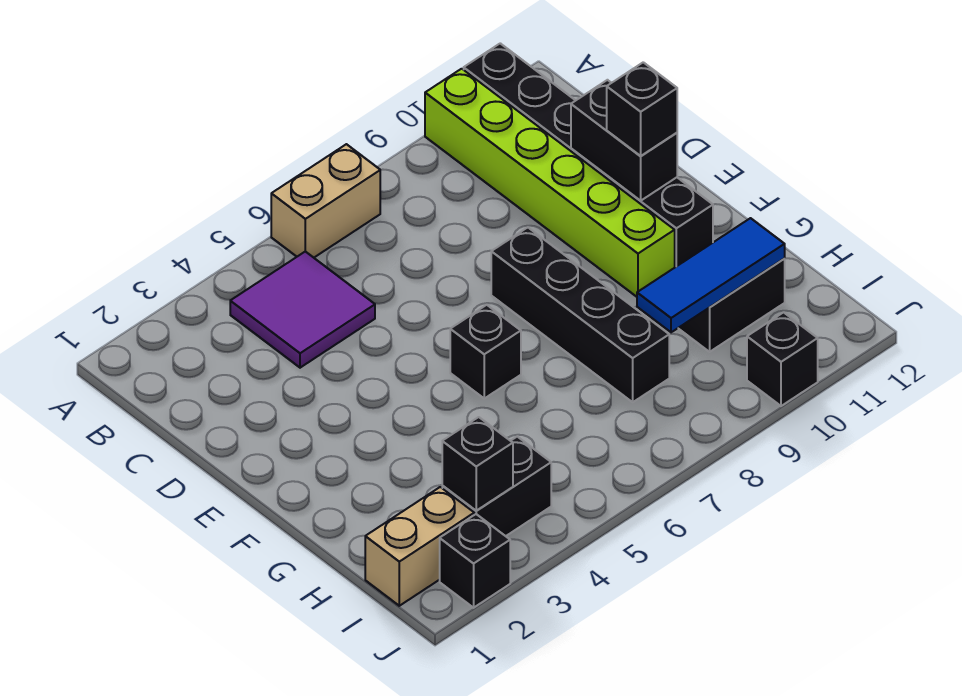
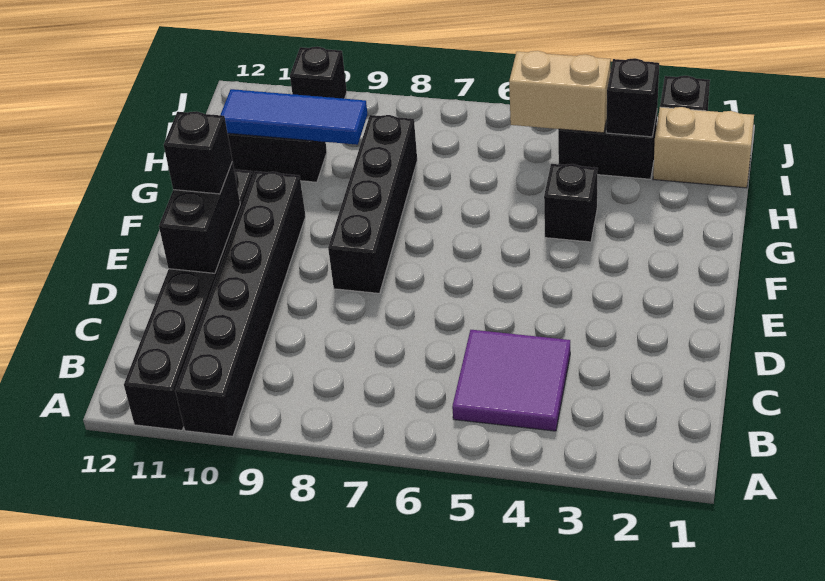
tan brick A6:A7 level 1 -> tan brick I4:I5 level 2
lime brick A10:F10 level 1 -> black brick A10:F10 level 1
black brick F6 level 1 -> black brick G4 level 1

